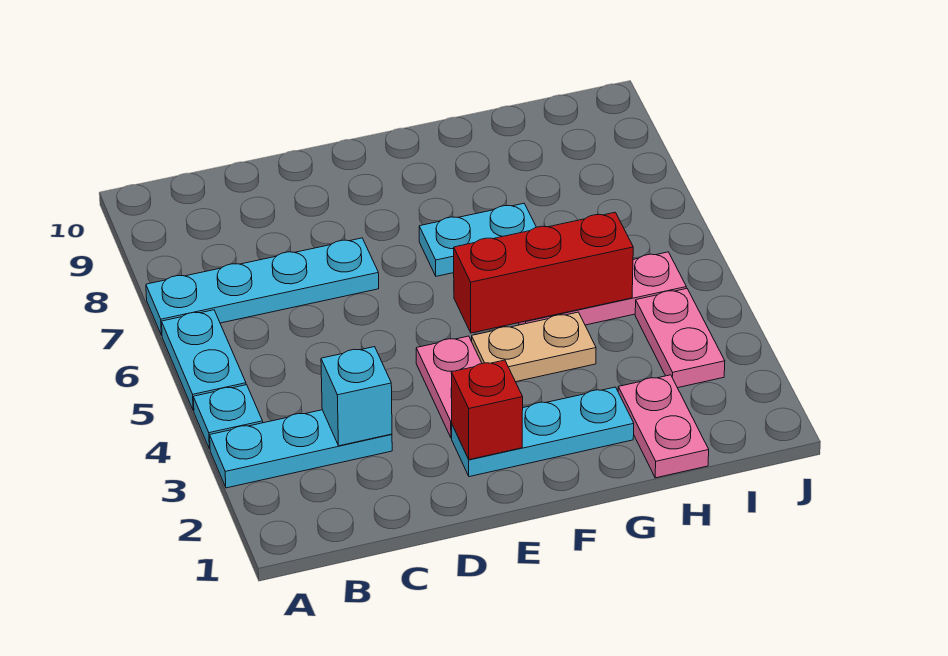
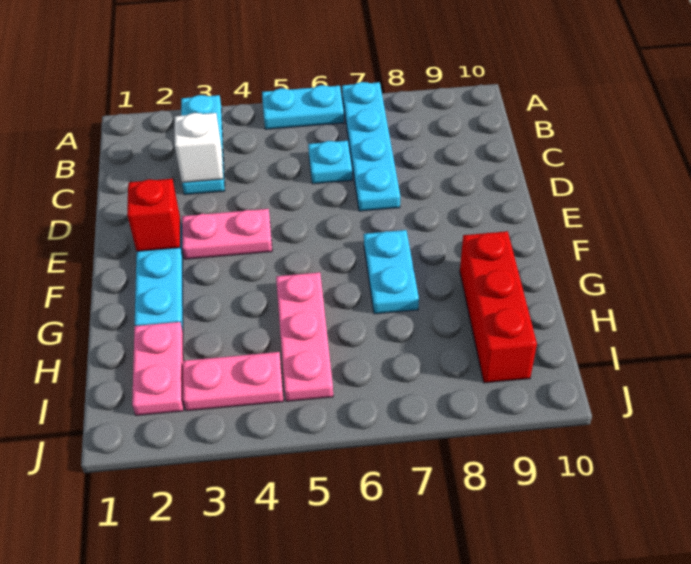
cyan plate A4 level 1 -> cyan plate C6 level 1
cyan brick C3 level 2 -> white brick C3 level 2
tan plate F4:G4 level 1 -> none
red brick F5:H5 level 2 -> red brick G9:I9 level 1
pink plate H1:H2 level 1 -> pink plate H2:I2 level 1

